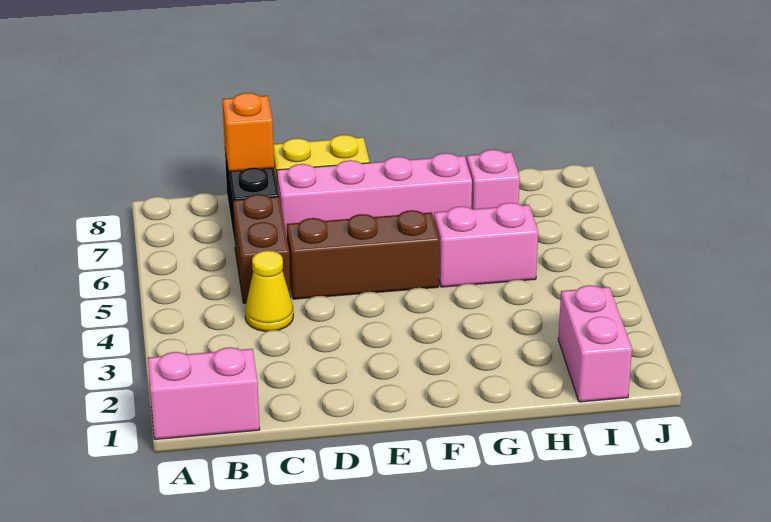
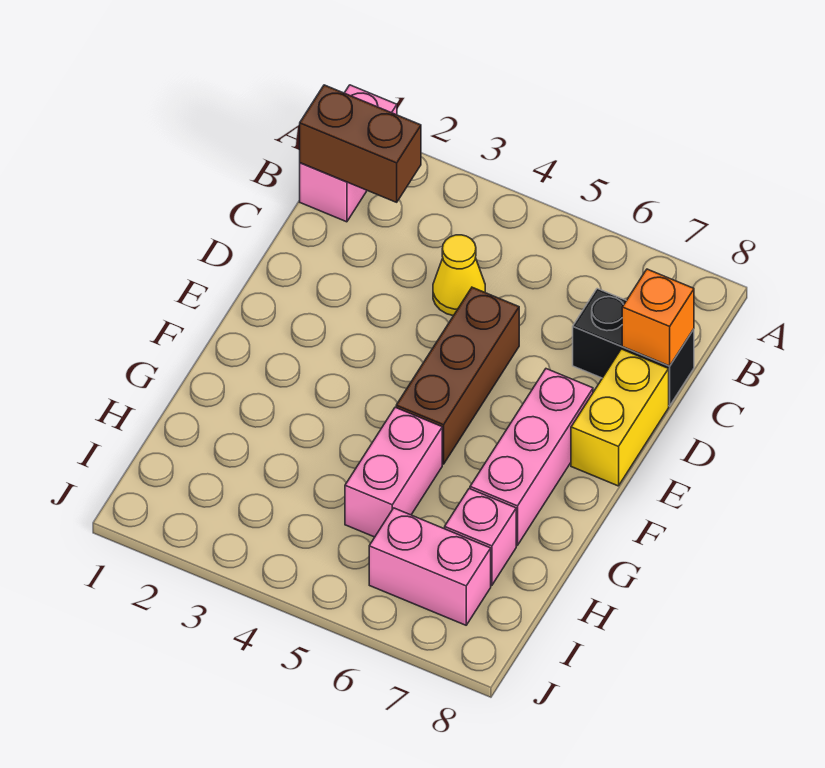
brown brick C5:C6 level 1 -> brown brick B1:B2 level 2
pink brick D7:G7 level 1 -> pink brick E7:G7 level 1
pink brick I1:I2 level 1 -> pink brick I6:I7 level 1

